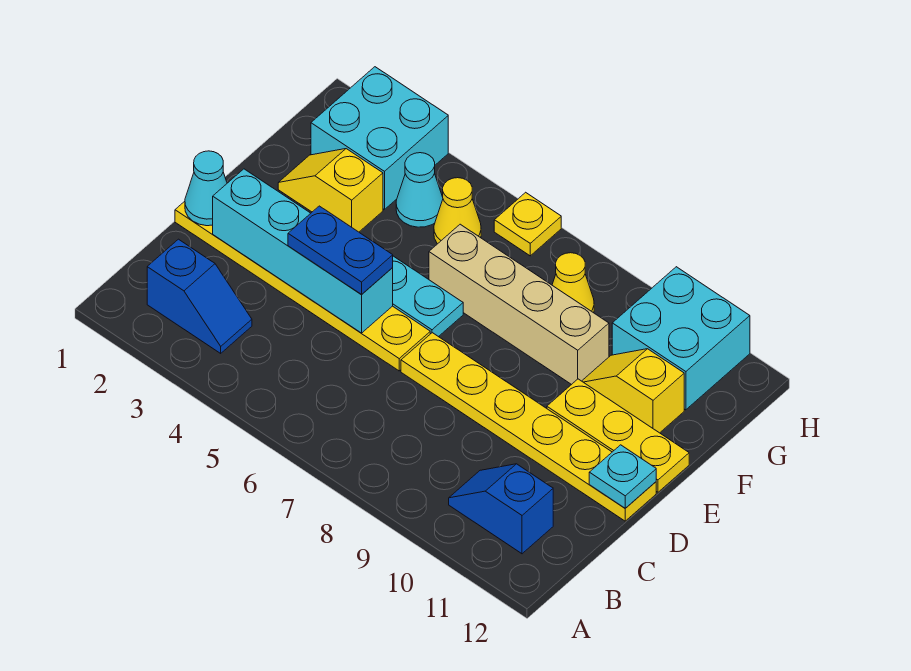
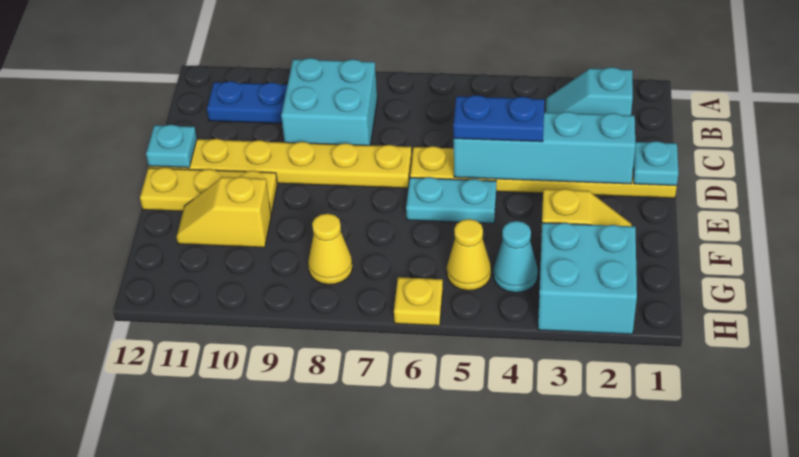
blue slope B2:B3 level 1 top 2 -> cyan slope B2:B3 level 1 top 2
blue slope B10:B11 level 1 top 11 -> blue plate B10:B11 level 1
cyan cone D1 level 2 -> cyan plate D1 level 2
tan brick F6:F9 level 1 -> none
yellow slope F10:F11 level 1 top 11 -> yellow slope F10:F11 level 1 top 10
cyan brick G10:H11 level 1 -> cyan brick B8:C9 level 1

